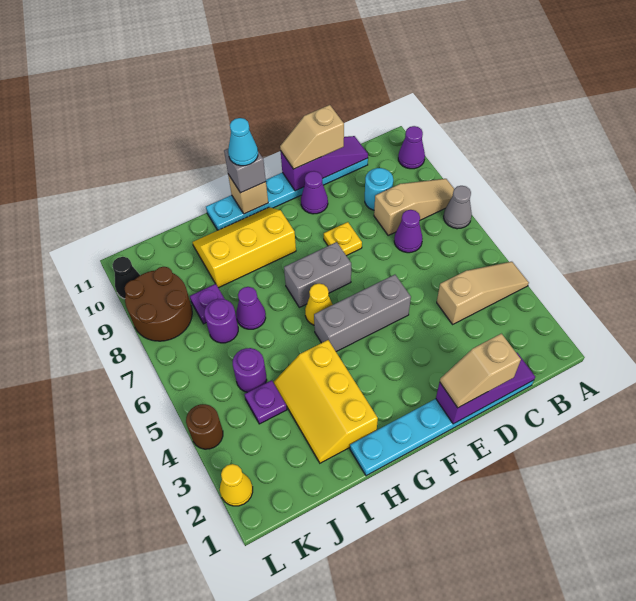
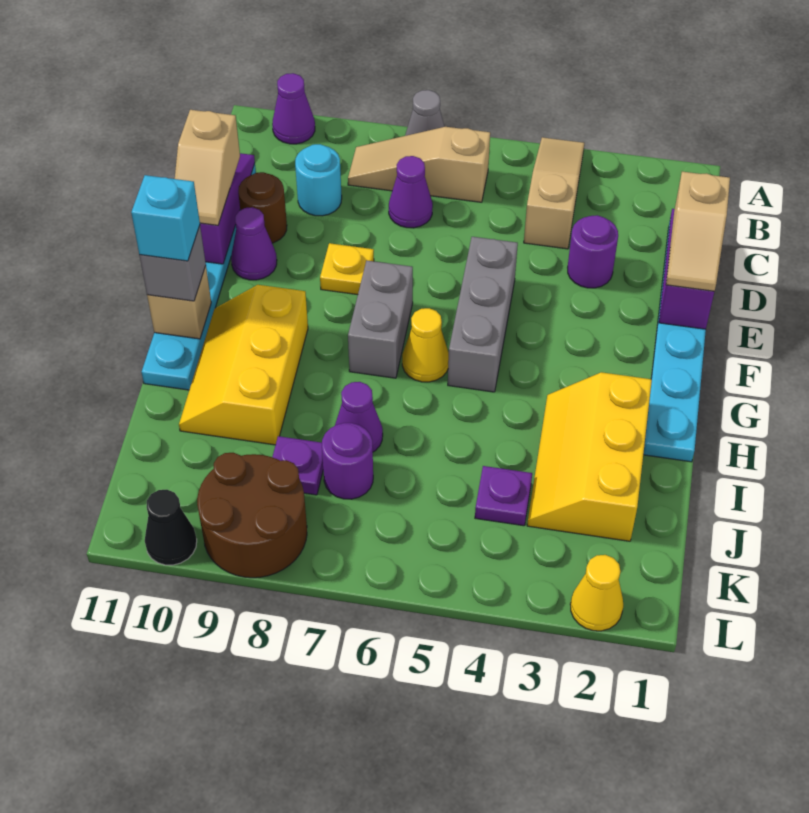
tan slope A8:C8 level 1 top C -> tan slope B6:B8 level 1 top 6
cyan cone G11 level 4 -> cyan brick G11 level 4
yellow slope H2:I4 level 1 top H -> yellow slope H2:J3 level 1 top 2
purple round brick J5 level 1 -> purple round brick D3 level 1
brown round brick L4 level 1 -> brown round brick D10 level 1

